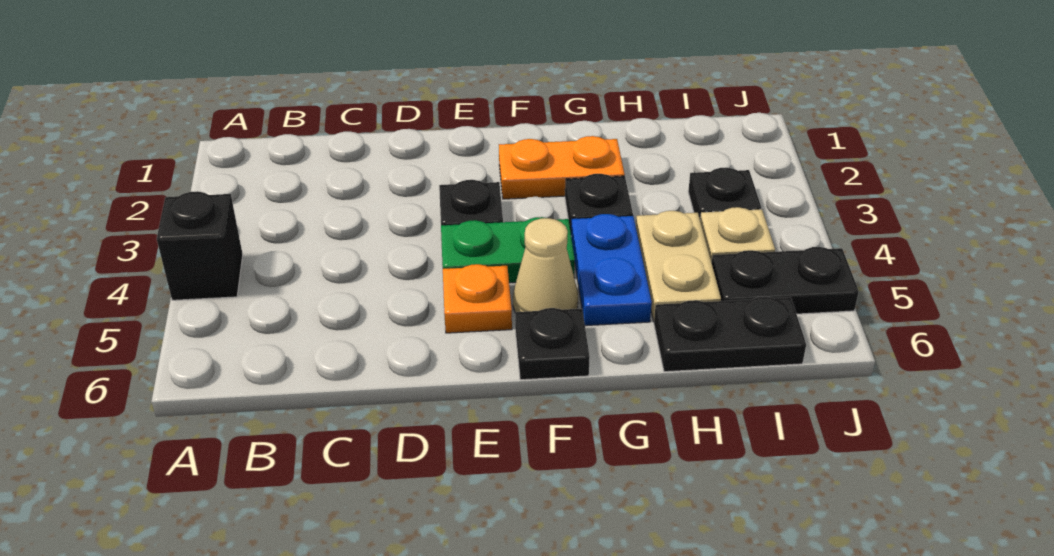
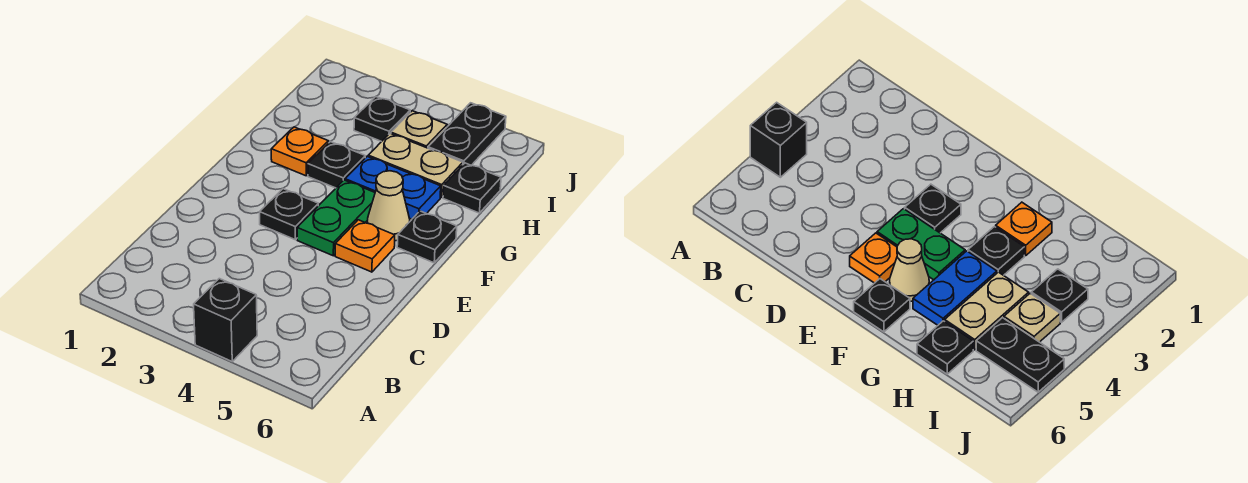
orange plate F2:G2 level 1 -> orange plate G2 level 1
black plate H6:I6 level 1 -> black plate H6 level 1

